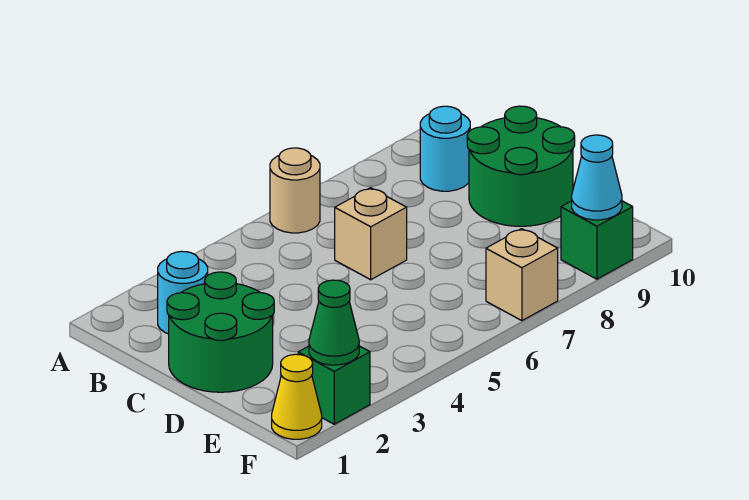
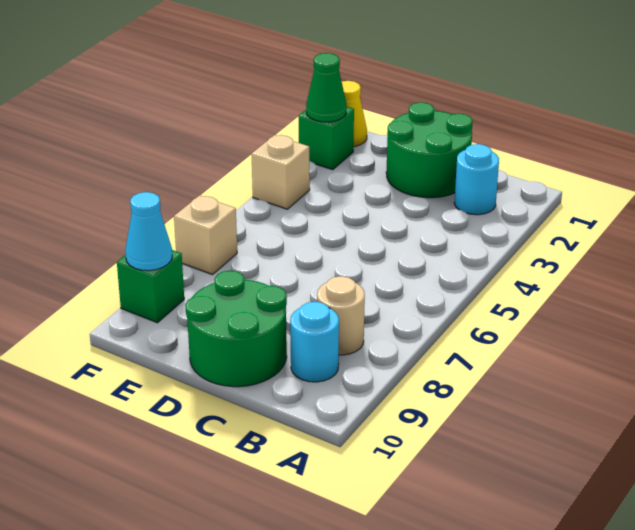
tan round brick A6 level 1 -> tan round brick B8 level 1
tan brick C6 level 1 -> tan brick F4 level 1

